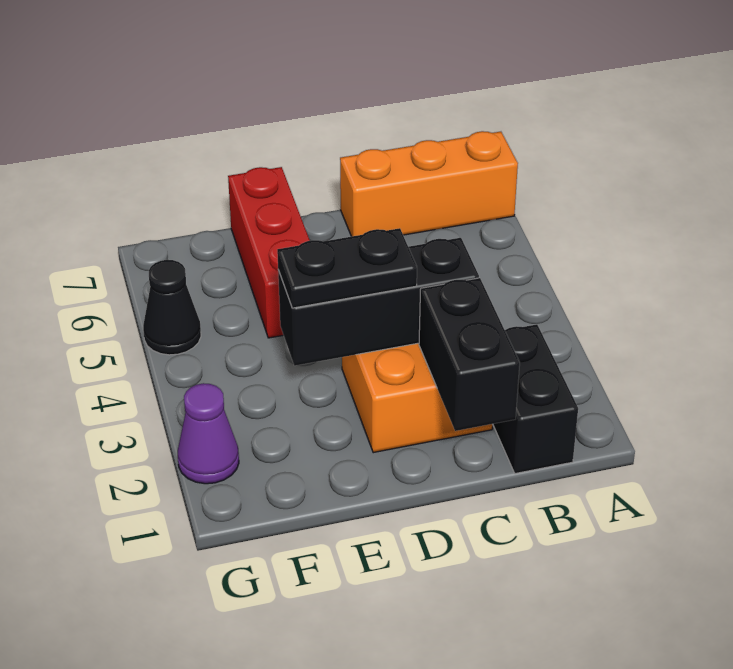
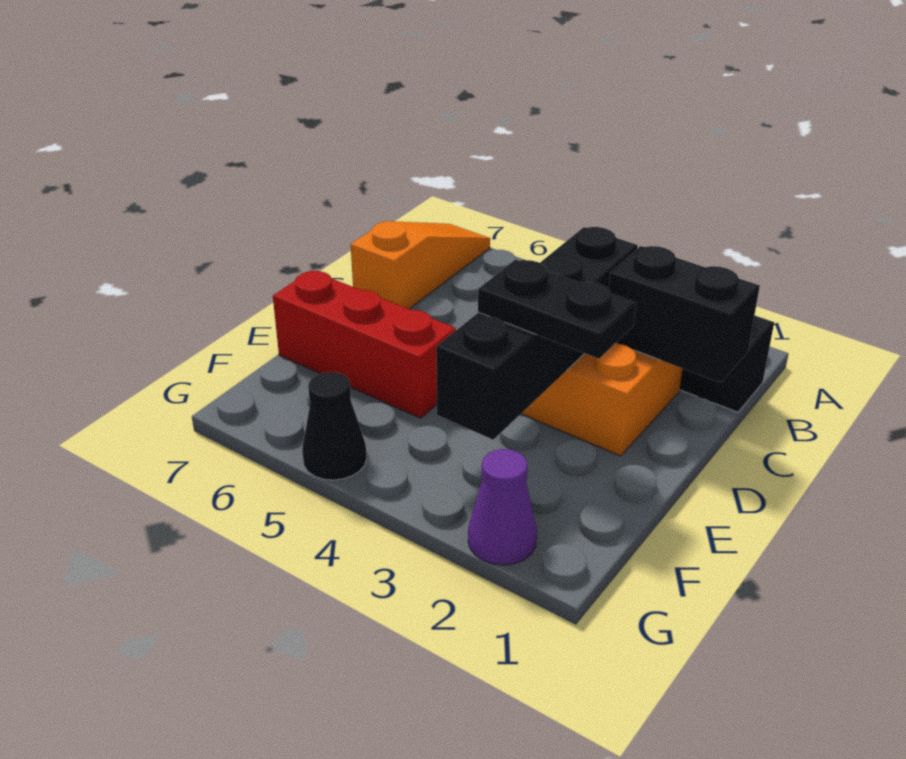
orange brick A7:C7 level 1 -> orange slope A7:C7 level 1 top C
black brick C3:E3 level 2 -> black brick C3:F3 level 2
black plate D3:E3 level 3 -> black plate E2:E3 level 3

